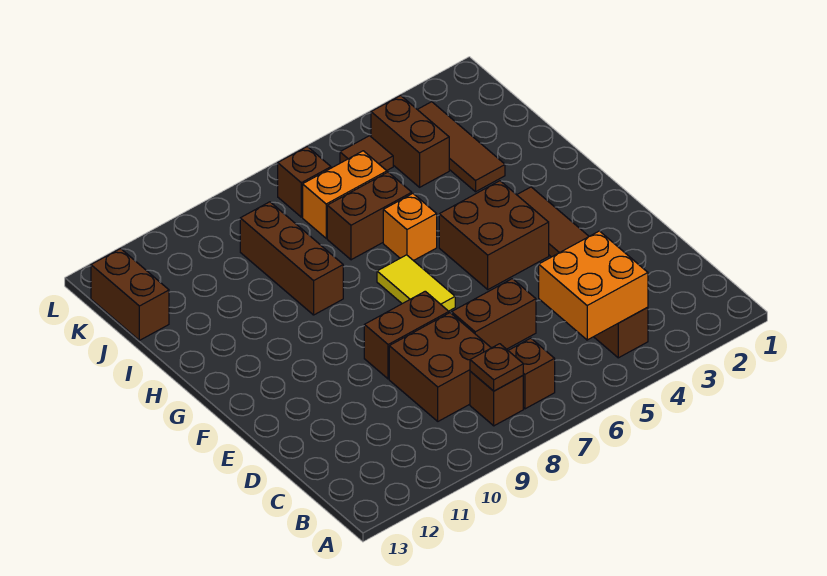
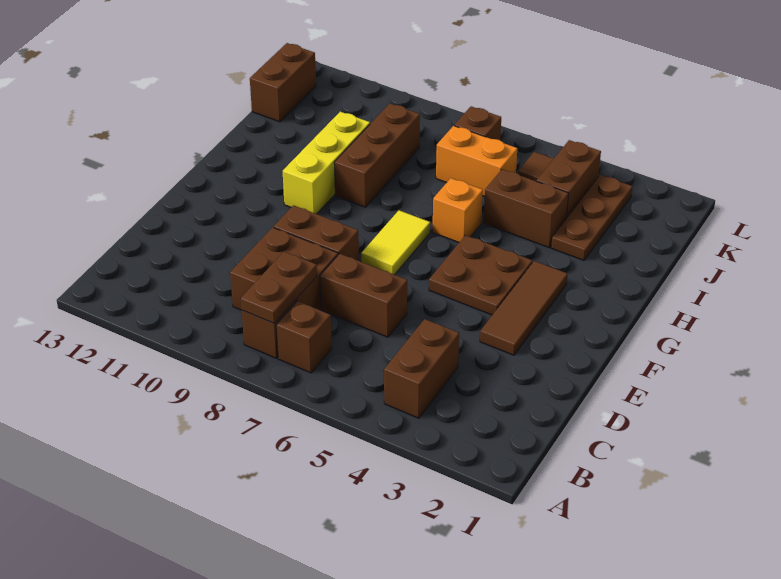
orange brick B4:C5 level 2 -> none
brown plate B8 level 2 -> brown plate B8:C8 level 2
brown brick F4:G5 level 1 -> brown plate F4:G5 level 1
none -> yellow brick G10:I10 level 1
brown tile I3:K3 level 1 -> brown plate I3:K3 level 1
brown brick I6:I7 level 1 -> brown brick I4:I5 level 1

